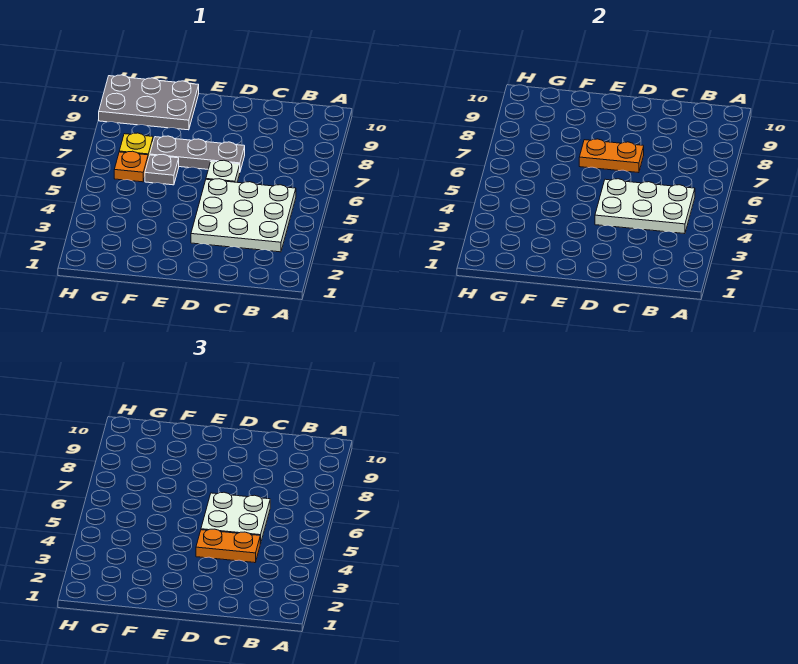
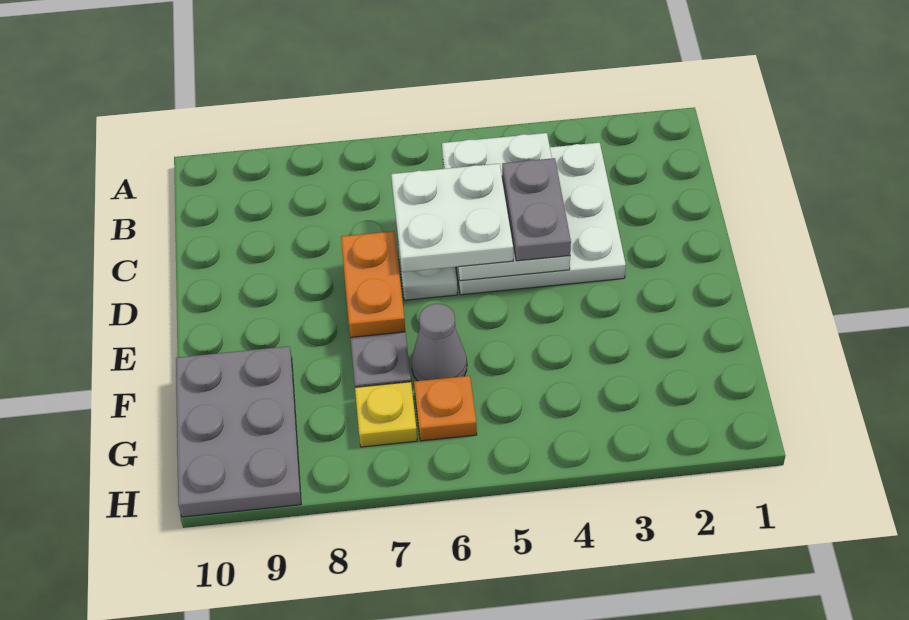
orange plate C4:D4 level 3 -> grey plate C4:D4 level 3
grey plate F6 level 1 -> grey cone F6 level 1

